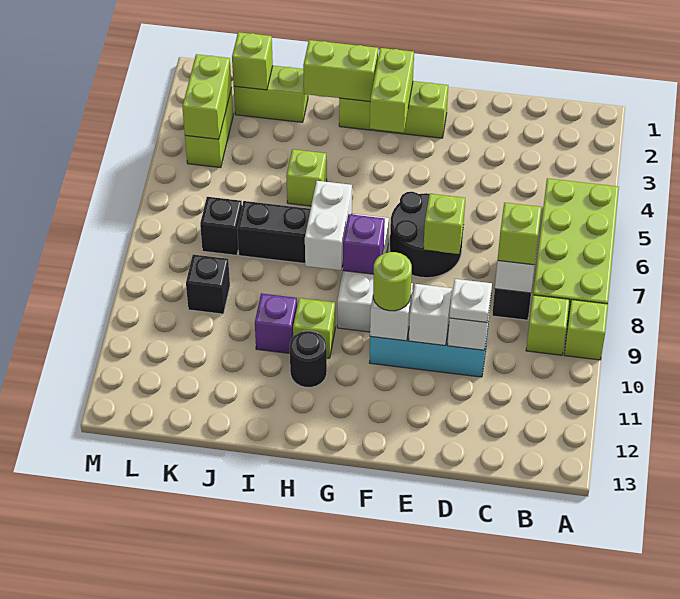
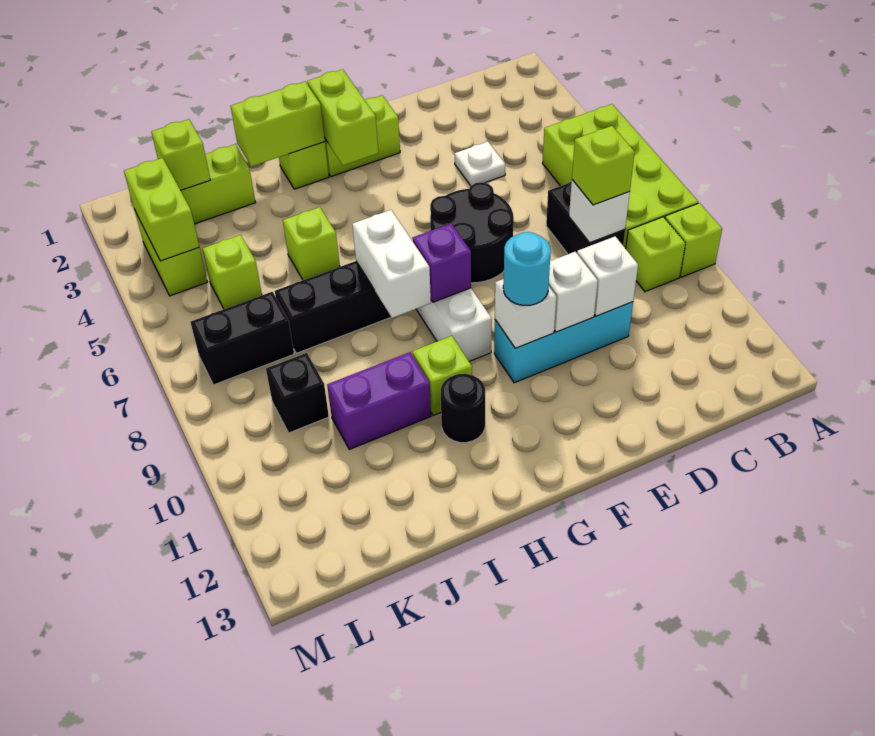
white plate D10 level 3 -> white plate D4 level 1
lime brick E7 level 2 -> lime brick K5 level 1
lime round brick F10 level 3 -> cyan round brick F10 level 3
purple brick I10 level 1 -> purple brick I10:J10 level 1
black brick K7 level 1 -> black brick K7:L7 level 1

